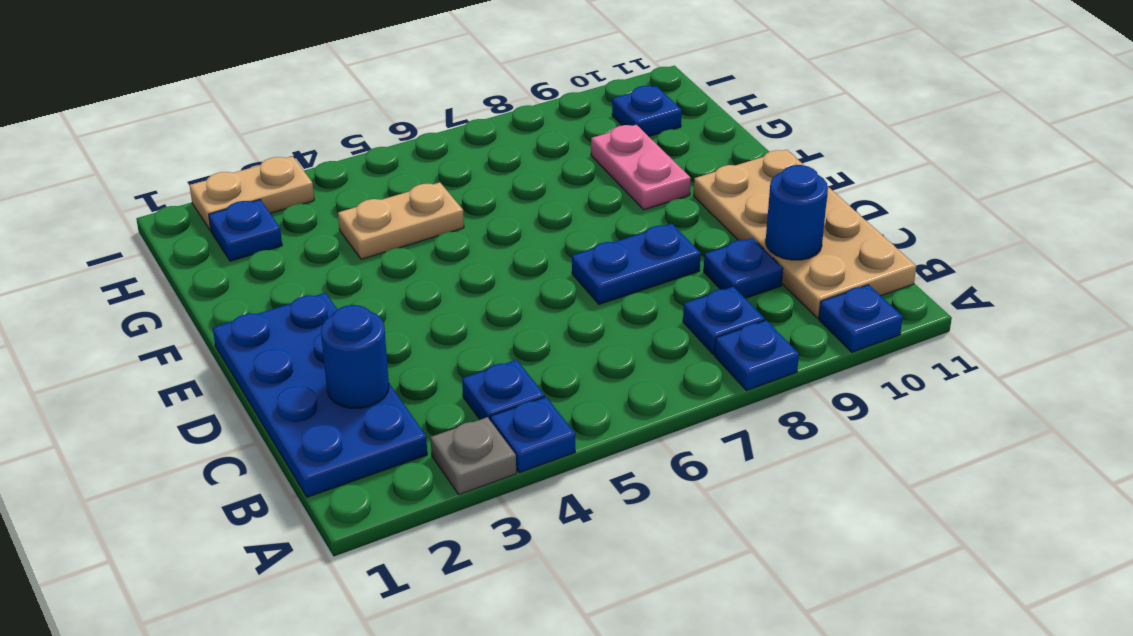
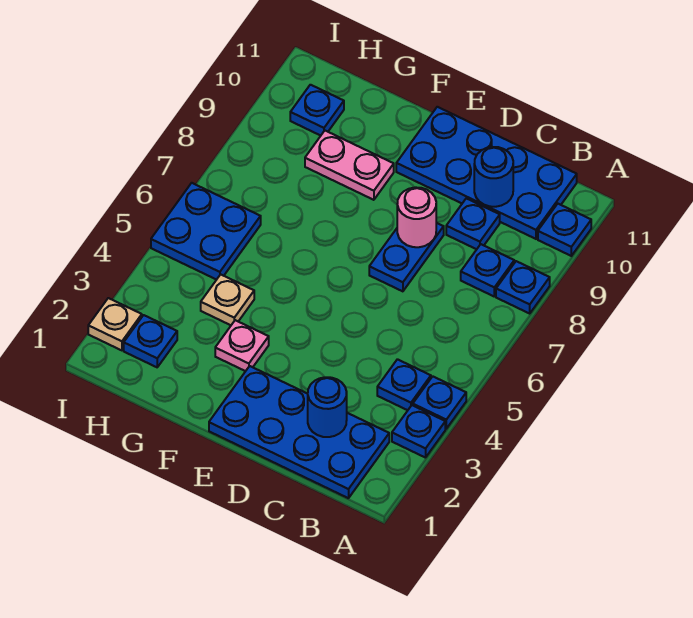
grey plate A3 level 1 -> blue plate A3 level 1
tan plate B10:E11 level 1 -> blue plate B10:E11 level 1
none -> pink round brick D8 level 2
none -> pink plate F3 level 1
tan plate G4:G5 level 1 -> tan plate G4 level 1
none -> blue plate H5:I6 level 1
tan plate I2:I3 level 1 -> tan plate I2 level 1

